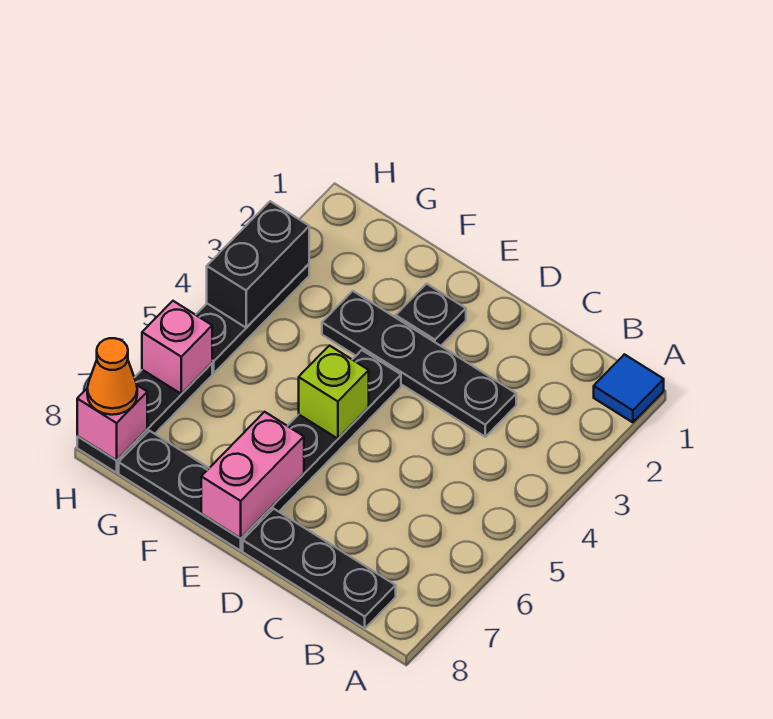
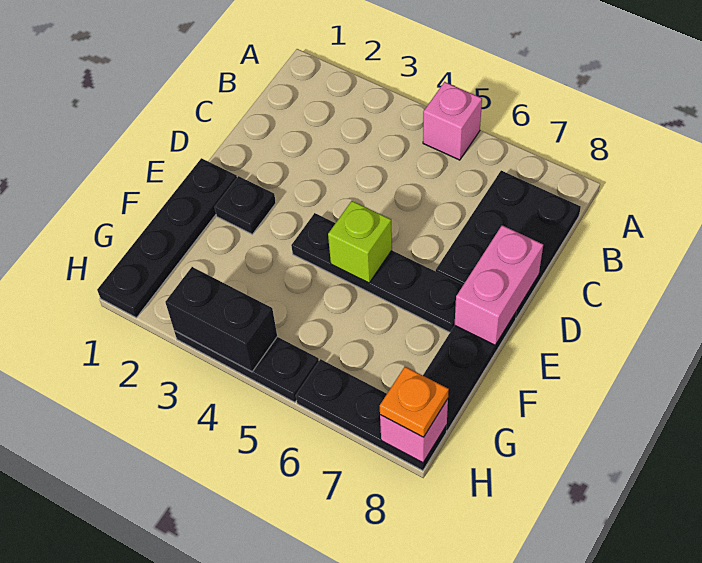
blue tile A1 level 1 -> none
black plate B8:D8 level 1 -> black plate B7:D8 level 1
black plate C3:F3 level 1 -> black plate E1:H1 level 1
pink brick E7:E8 level 2 -> pink brick D8:E8 level 2
pink brick H6 level 2 -> pink brick A5 level 1
orange cone H8 level 3 -> orange plate H8 level 3

